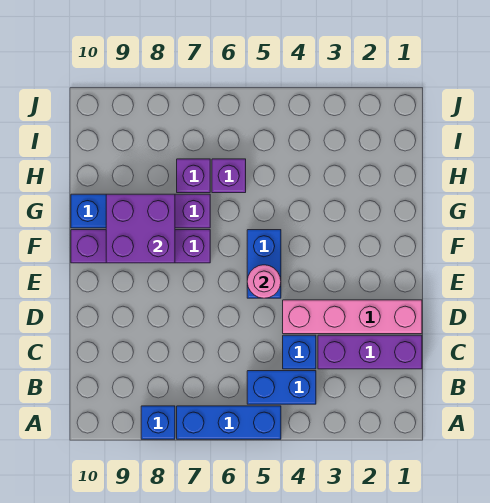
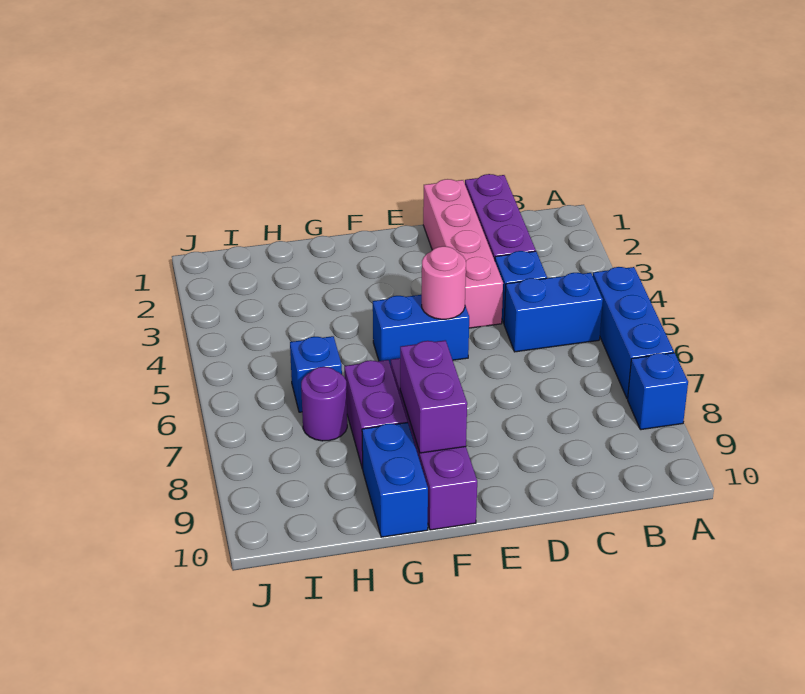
blue brick B4:B5 level 1 -> blue brick B5:C5 level 1
purple brick F8:G9 level 2 -> purple brick F8:F9 level 2
purple brick H6 level 1 -> blue brick H6 level 1
purple brick H7 level 1 -> purple round brick H7 level 1

